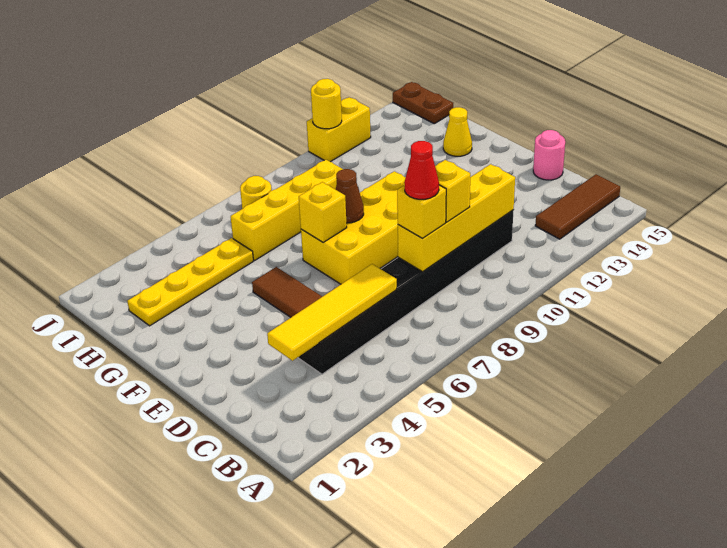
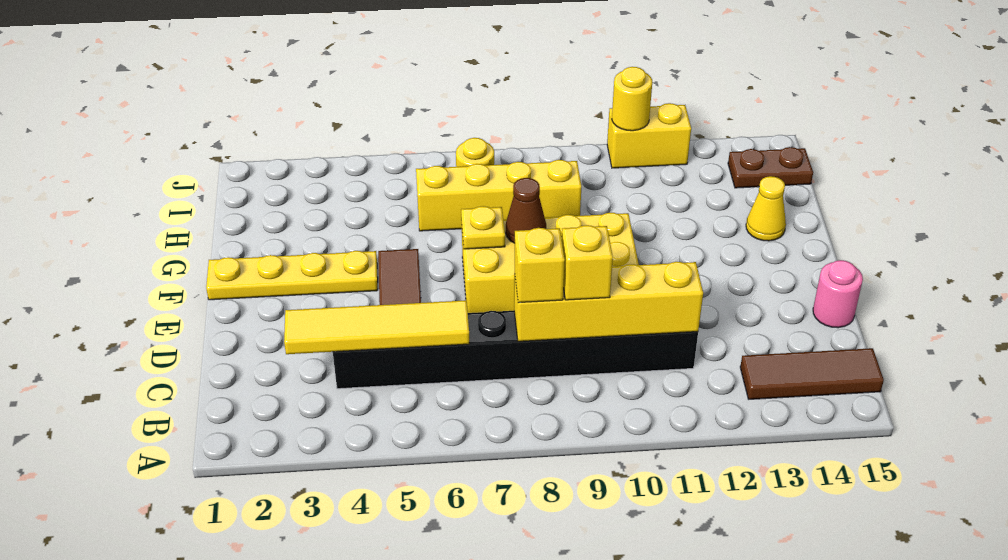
red cone C8 level 4 -> none
yellow brick F7 level 2 -> yellow plate F7 level 2
yellow plate H2:H5 level 1 -> yellow plate F1:F4 level 1
brown plate I15:J15 level 1 -> brown plate I14:I15 level 1

